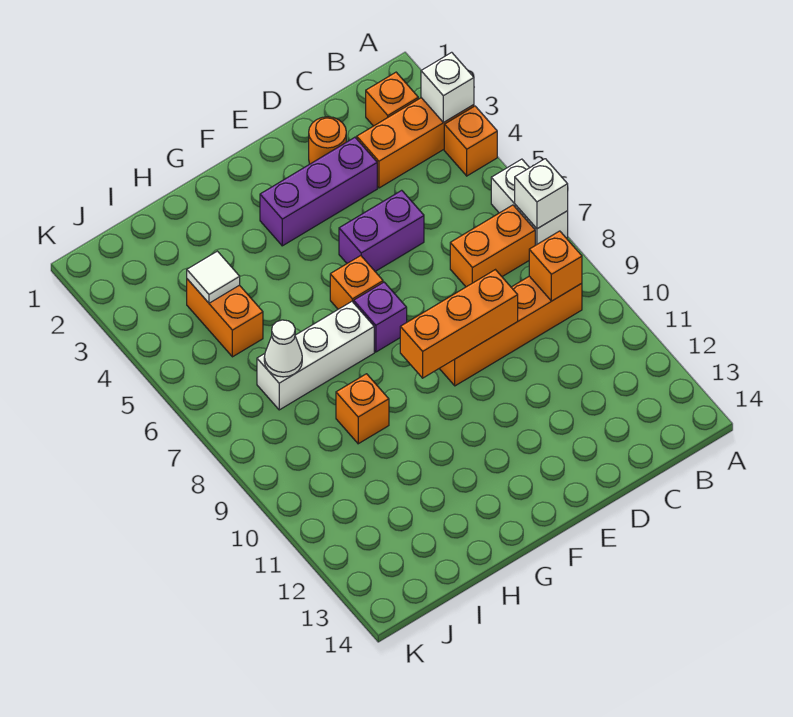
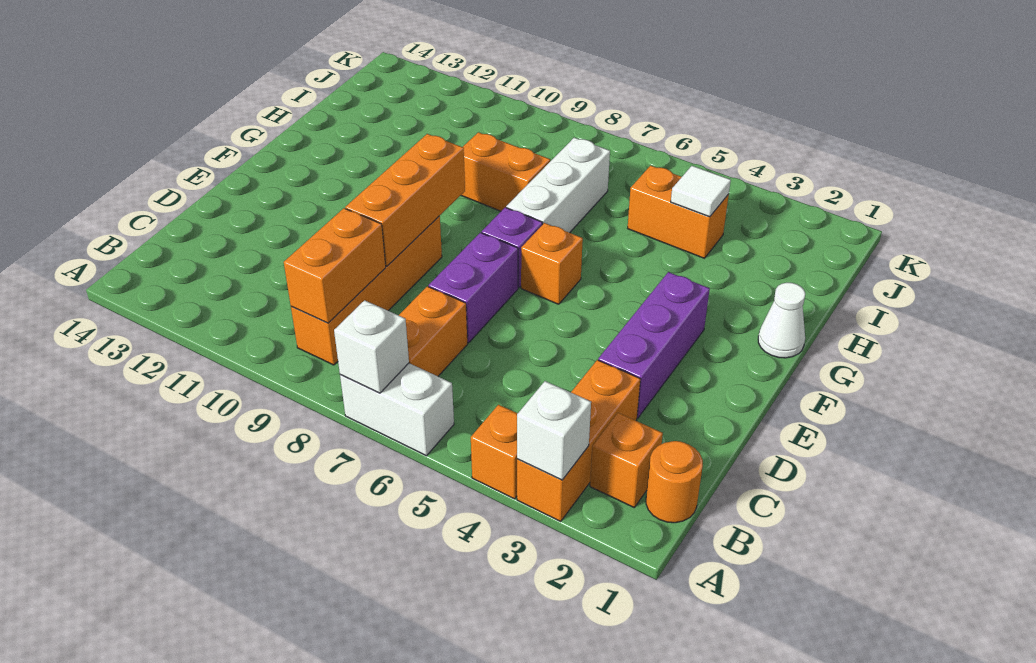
orange brick B9 level 2 -> orange brick B9:C9 level 2
orange round brick D2 level 1 -> orange round brick B1 level 1
purple brick D5:E5 level 1 -> purple brick D7:E7 level 1
orange brick H9 level 1 -> orange brick H8:H9 level 1
white cone I7 level 2 -> white cone G1 level 1

